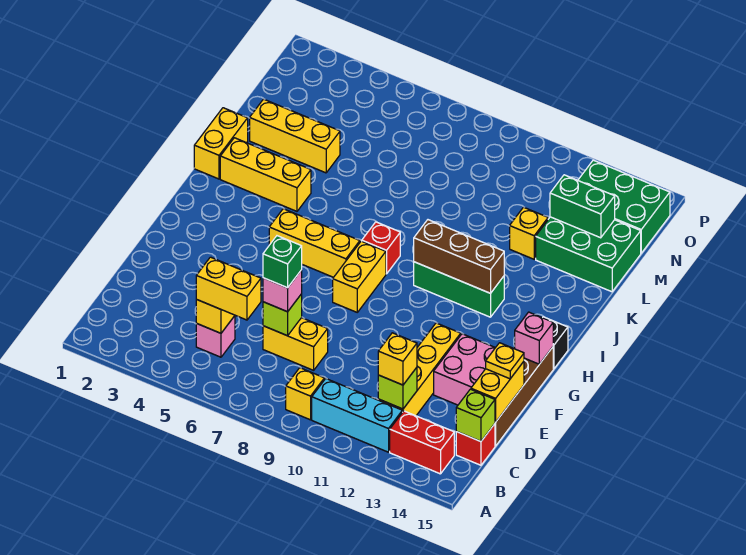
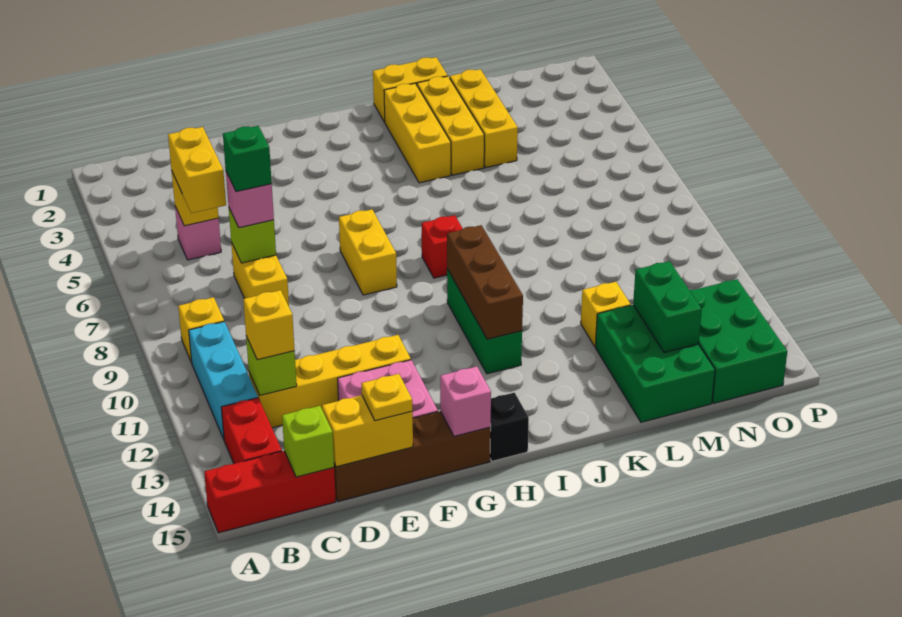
red brick C15 level 1 -> red brick A15:C15 level 1
yellow brick G8:H8 level 1 -> yellow brick G7:G8 level 1
yellow brick H5:H7 level 1 -> yellow brick K2:K4 level 1

